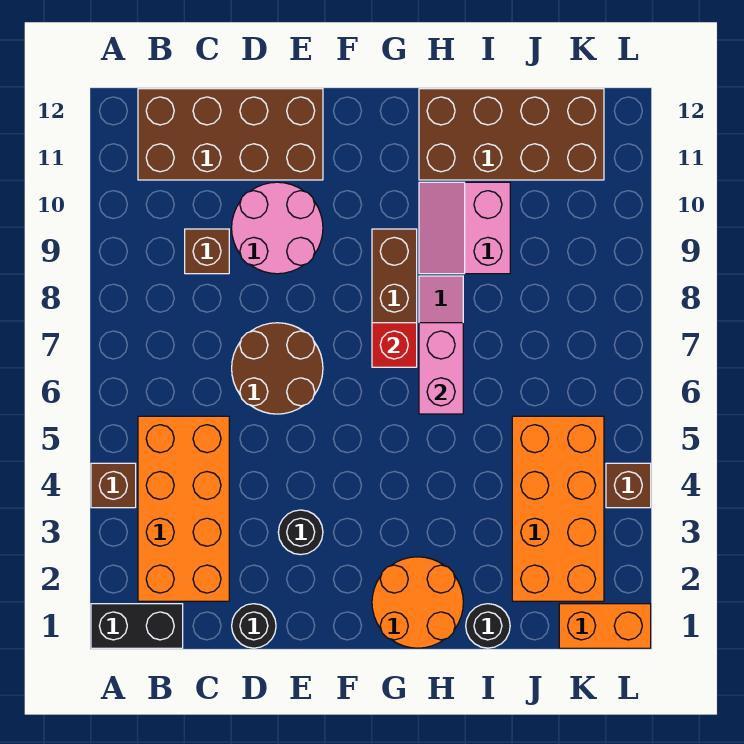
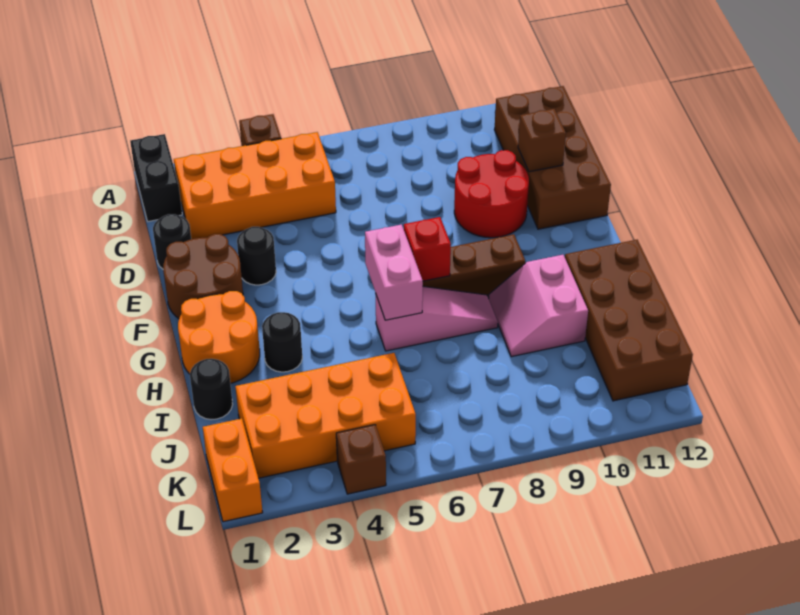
brown brick C9 level 1 -> brown brick D11 level 2
brown round brick D6:E7 level 1 -> brown round brick E1:F2 level 1
pink round brick D9:E10 level 1 -> red round brick D9:E10 level 1
none -> black round brick H3 level 1
pink brick H6:H7 level 2 -> pink brick G6:H6 level 2
pink slope H9:I10 level 1 top I -> pink slope H9:I10 level 1 top 10

